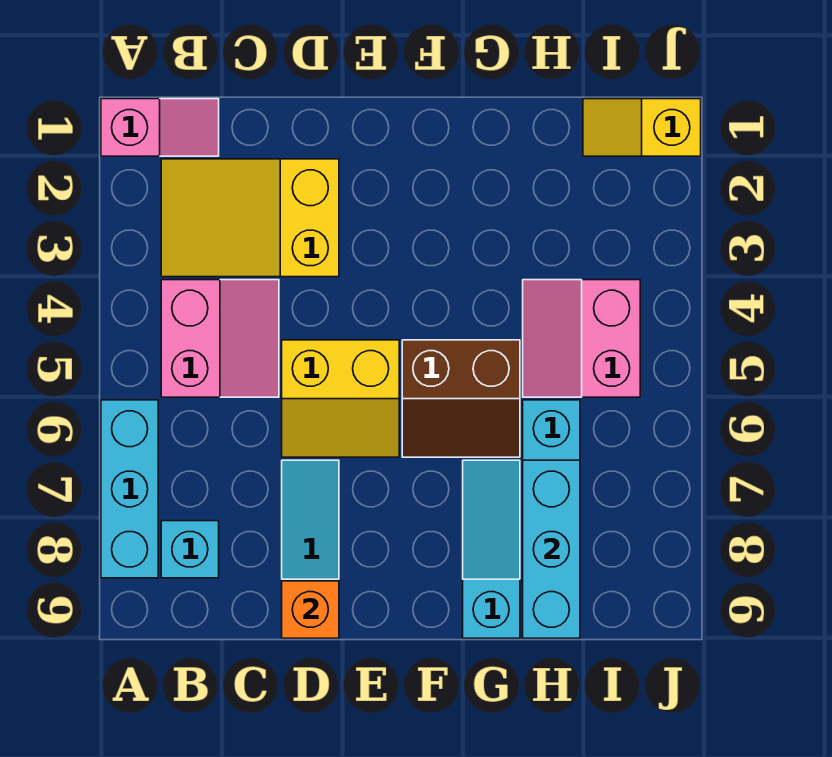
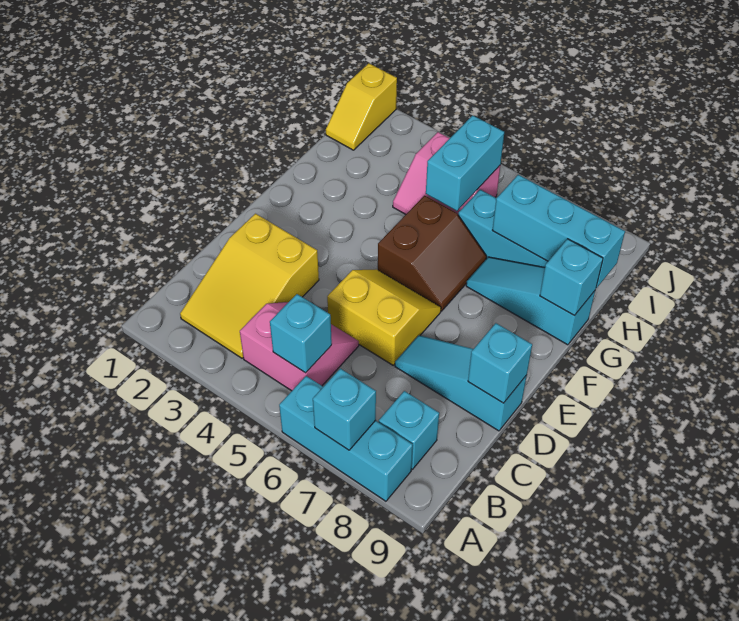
pink slope A1:B1 level 1 top A -> none
none -> cyan brick A7 level 2
none -> cyan brick B5 level 2
yellow slope D5:E6 level 1 top 5 -> yellow slope D5:E6 level 1 top D
orange brick D9 level 2 -> cyan brick D9 level 2
none -> cyan brick G9 level 2
none -> cyan brick H5:I5 level 2

